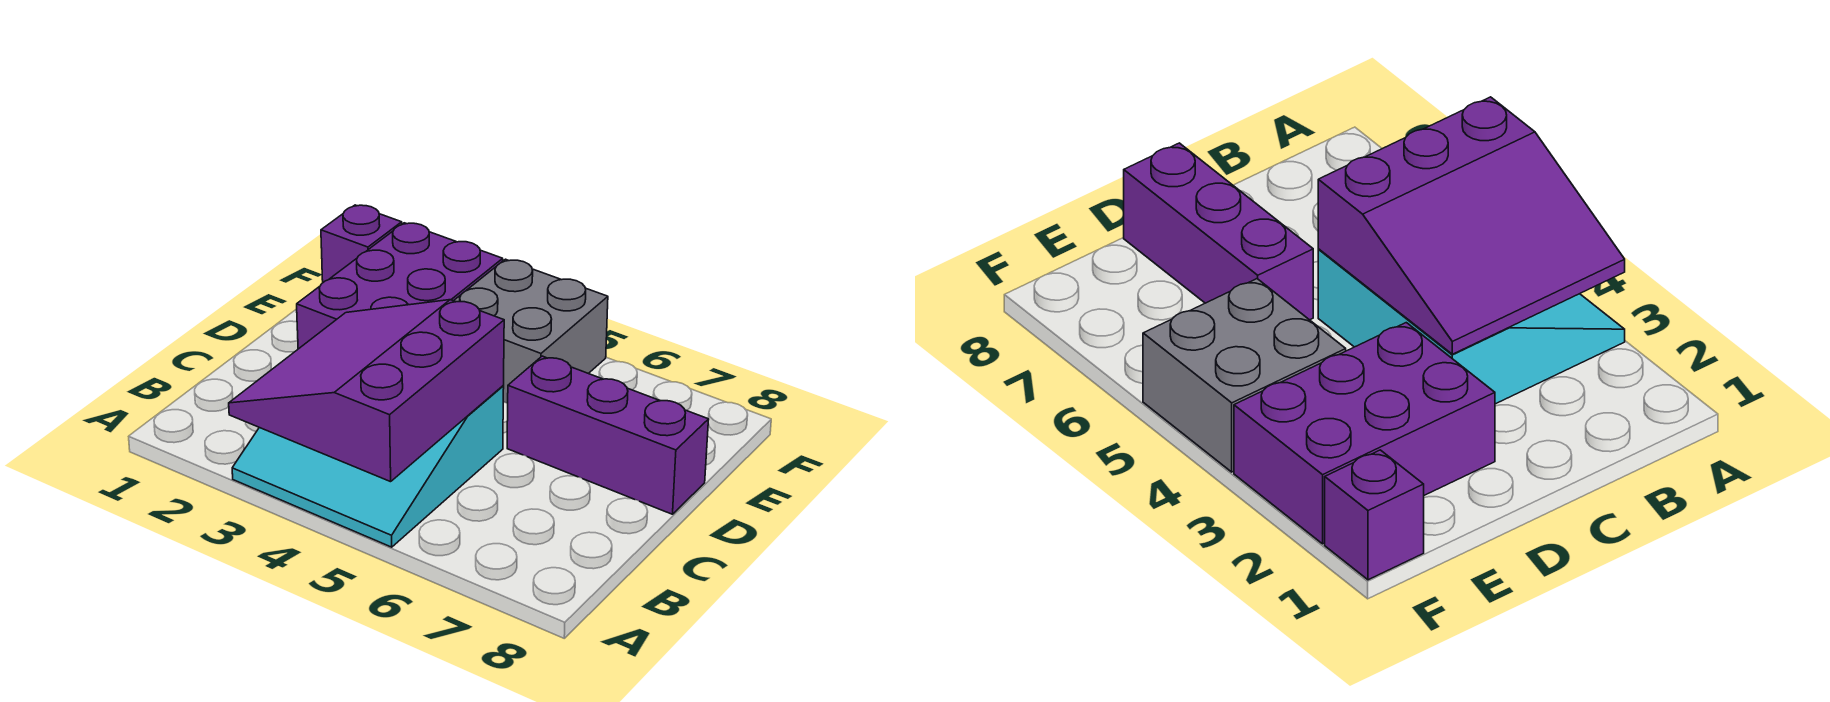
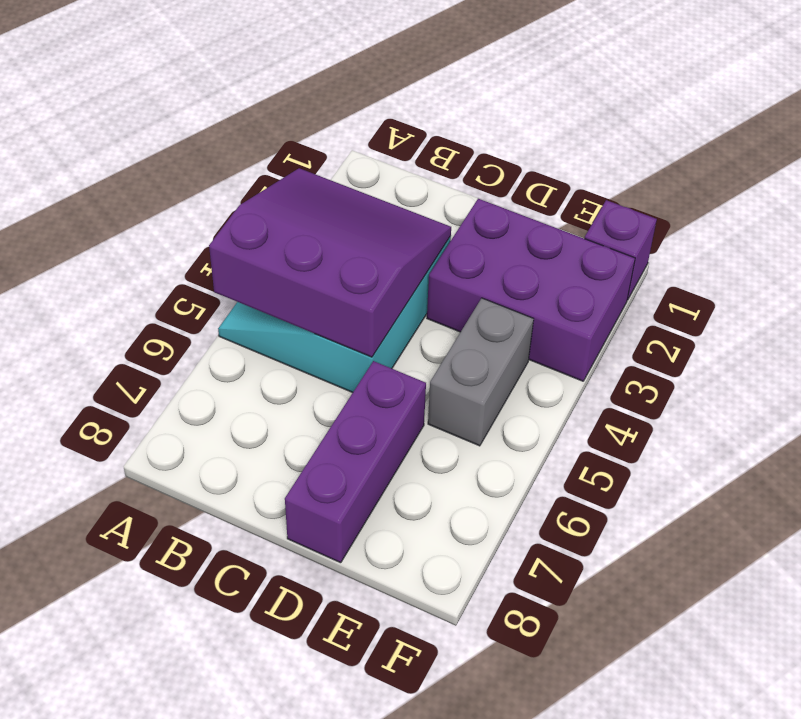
grey brick E4:F5 level 1 -> grey brick E4:E5 level 1

